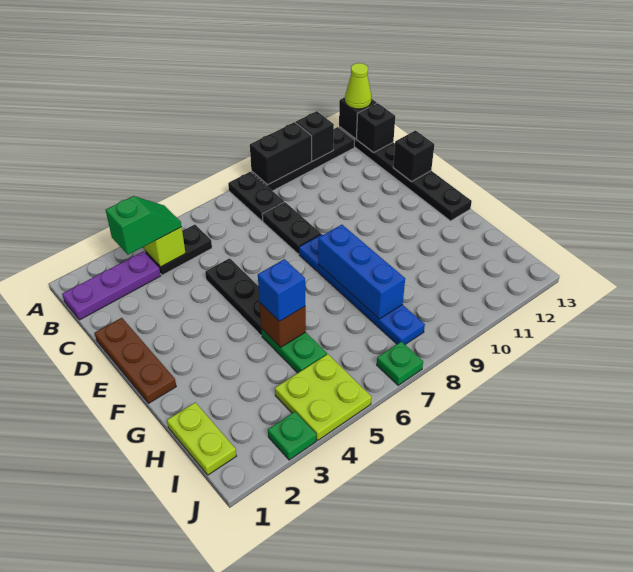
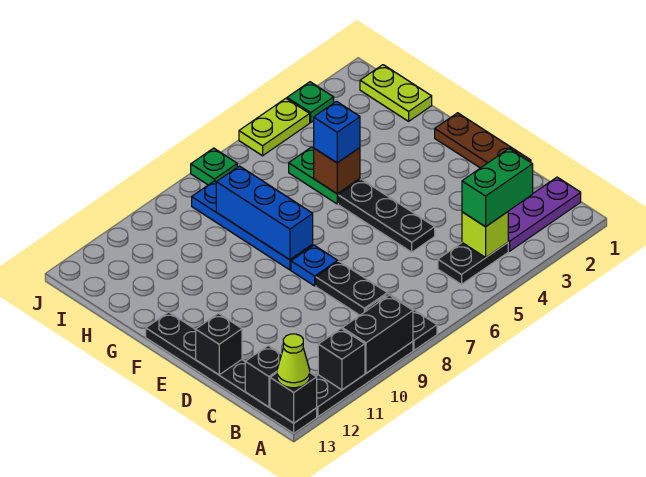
green slope B3:B4 level 3 top 3 -> green brick B3:B4 level 3
lime plate I4:J5 level 1 -> lime plate J4:J5 level 1

